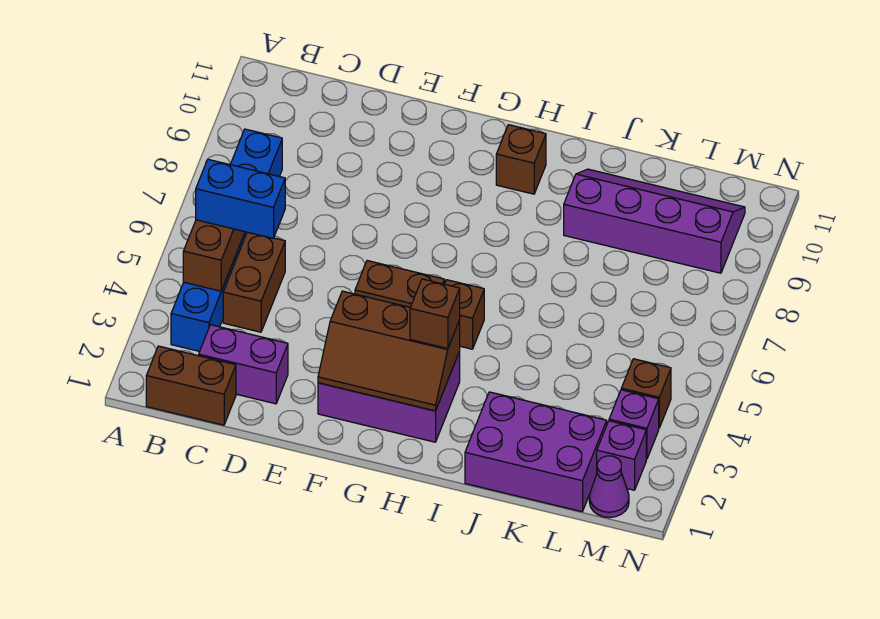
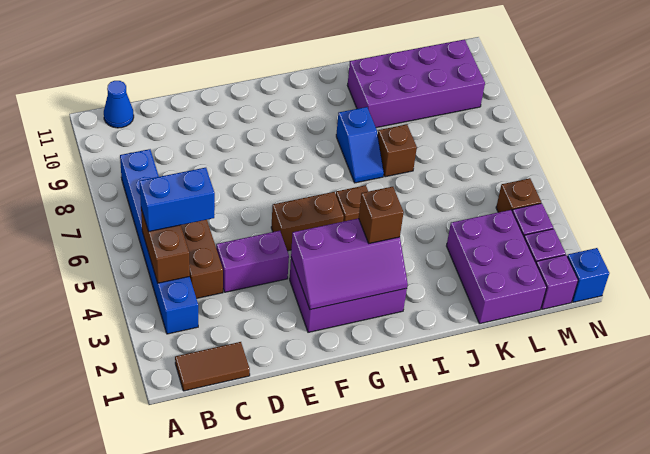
brown brick B1:C1 level 1 -> brown tile B1:C1 level 1
none -> blue cone B11 level 1
purple brick C2:D2 level 1 -> purple brick D4:E4 level 1
brown slope F2:H3 level 2 top 3 -> purple slope F2:H3 level 2 top 3
brown brick H10 level 1 -> brown brick J7 level 1
none -> blue slope I7:I8 level 1 top 8
purple brick J1:L2 level 1 -> purple brick K1:L3 level 1
purple slope J9:M10 level 1 top 9 -> purple brick J9:M10 level 1
purple cone M1 level 1 -> purple brick M1 level 1
none -> blue brick N1 level 1

